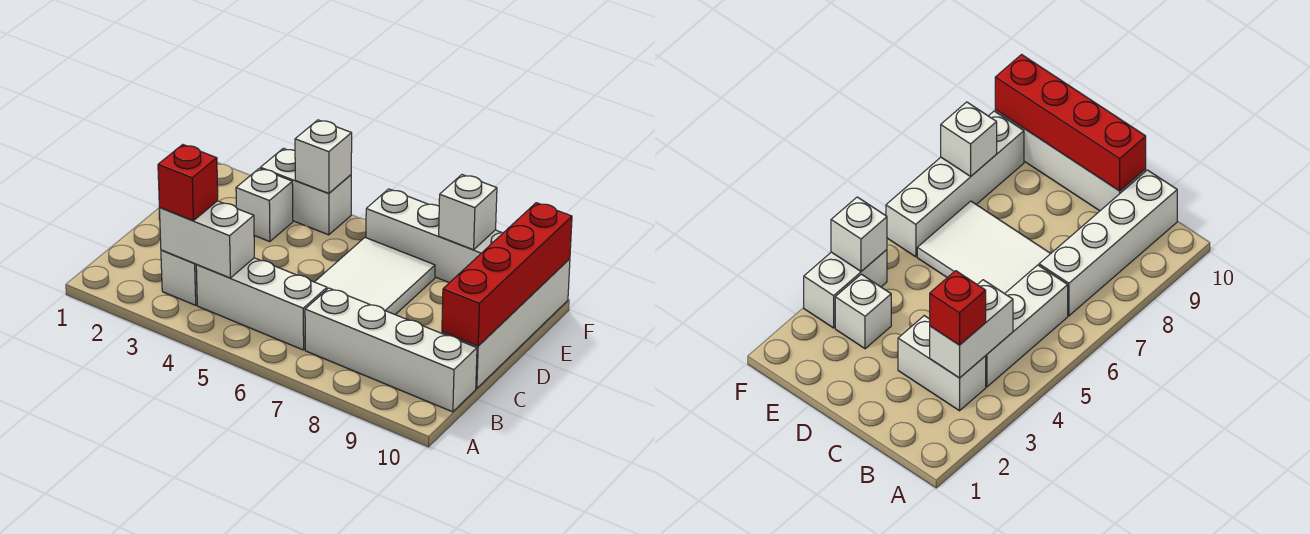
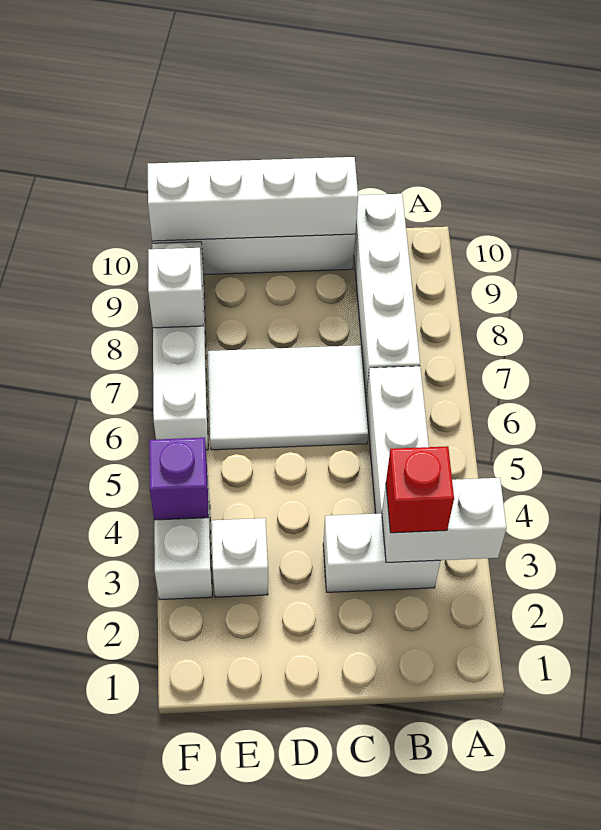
white brick B3:B4 level 2 -> white brick A3:B3 level 2
red brick C10:F10 level 2 -> white brick C10:F10 level 2
white brick F4 level 2 -> purple brick F4 level 2

